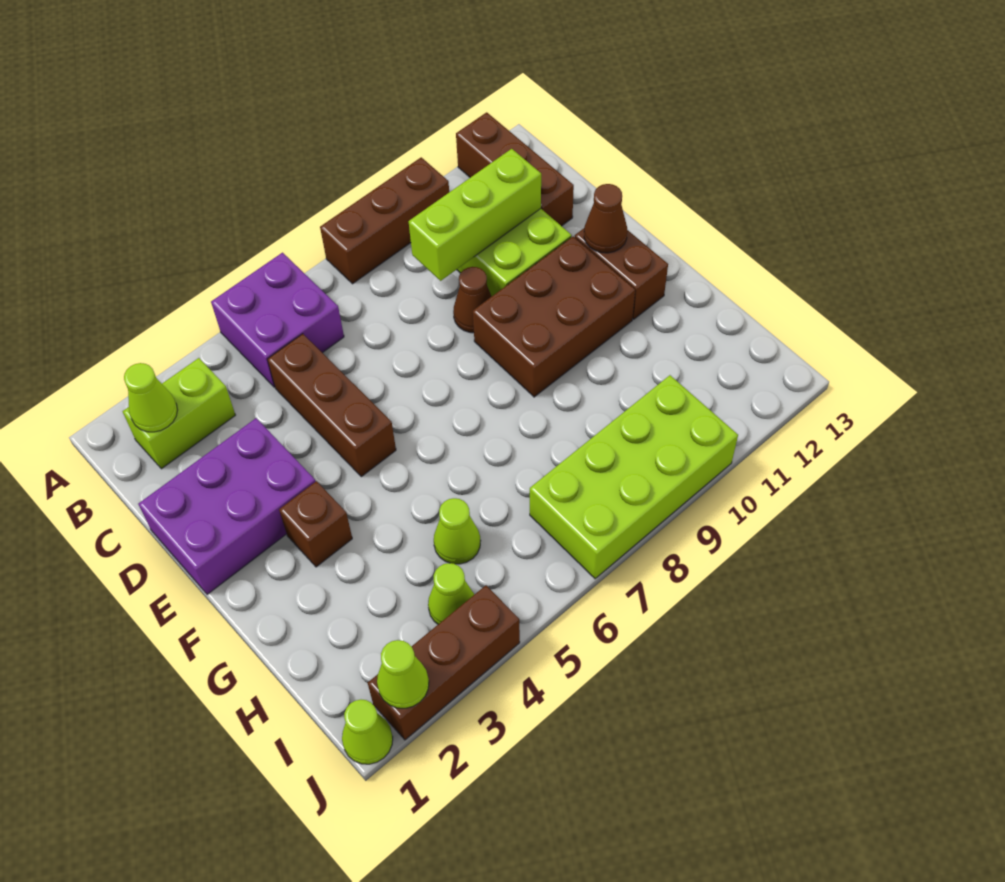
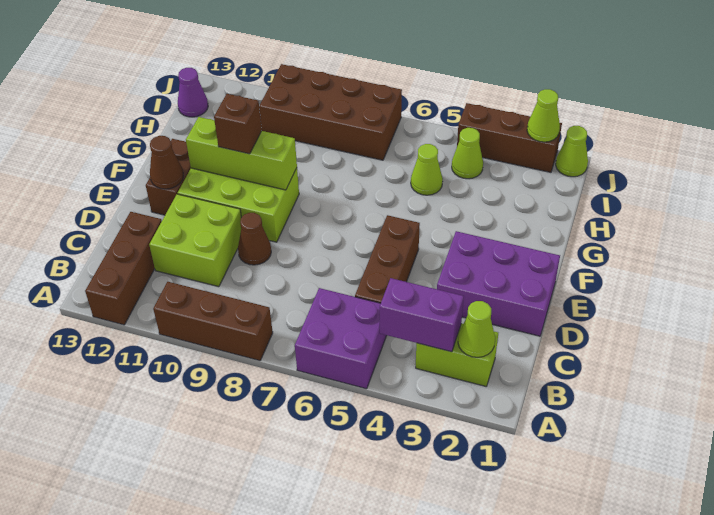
none -> purple brick B3:B4 level 2
lime brick C9:C11 level 2 -> lime brick F9:F11 level 2
brown brick E9:F11 level 1 -> lime brick E9:F11 level 1
brown brick F3 level 1 -> brown brick F10 level 3
lime brick I7:J10 level 1 -> brown brick I7:J10 level 1
none -> purple cone I13 level 1

